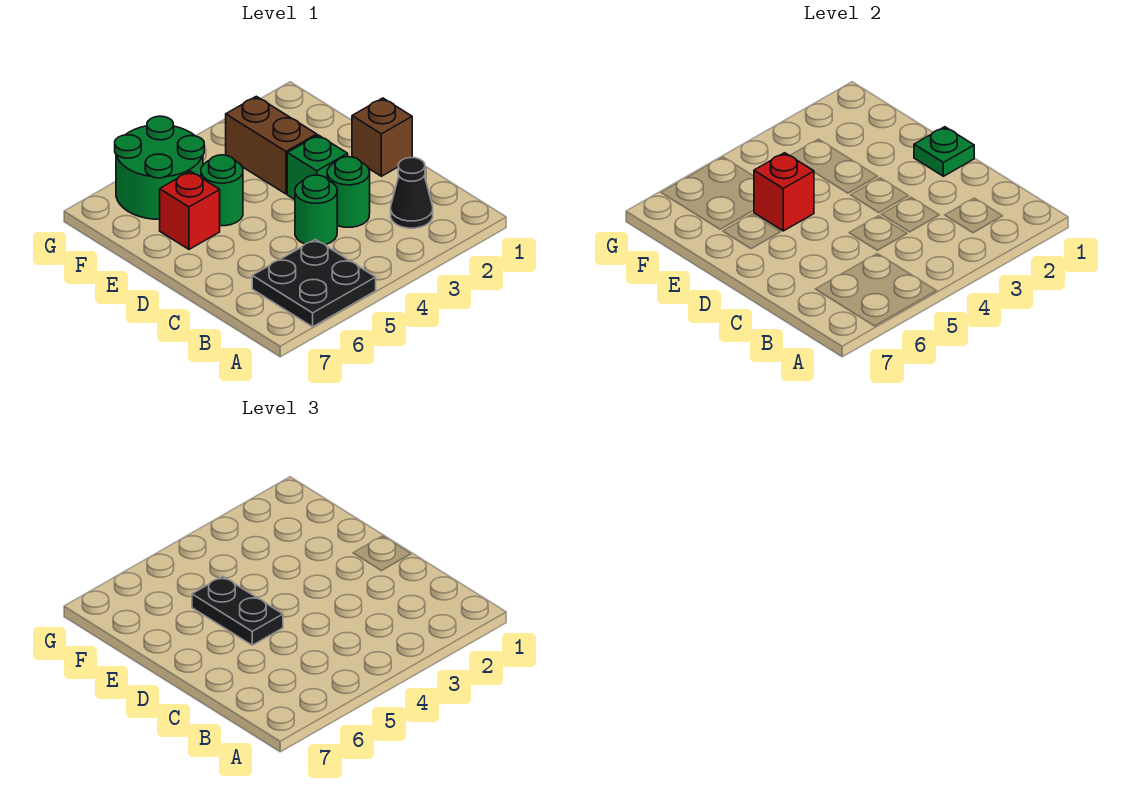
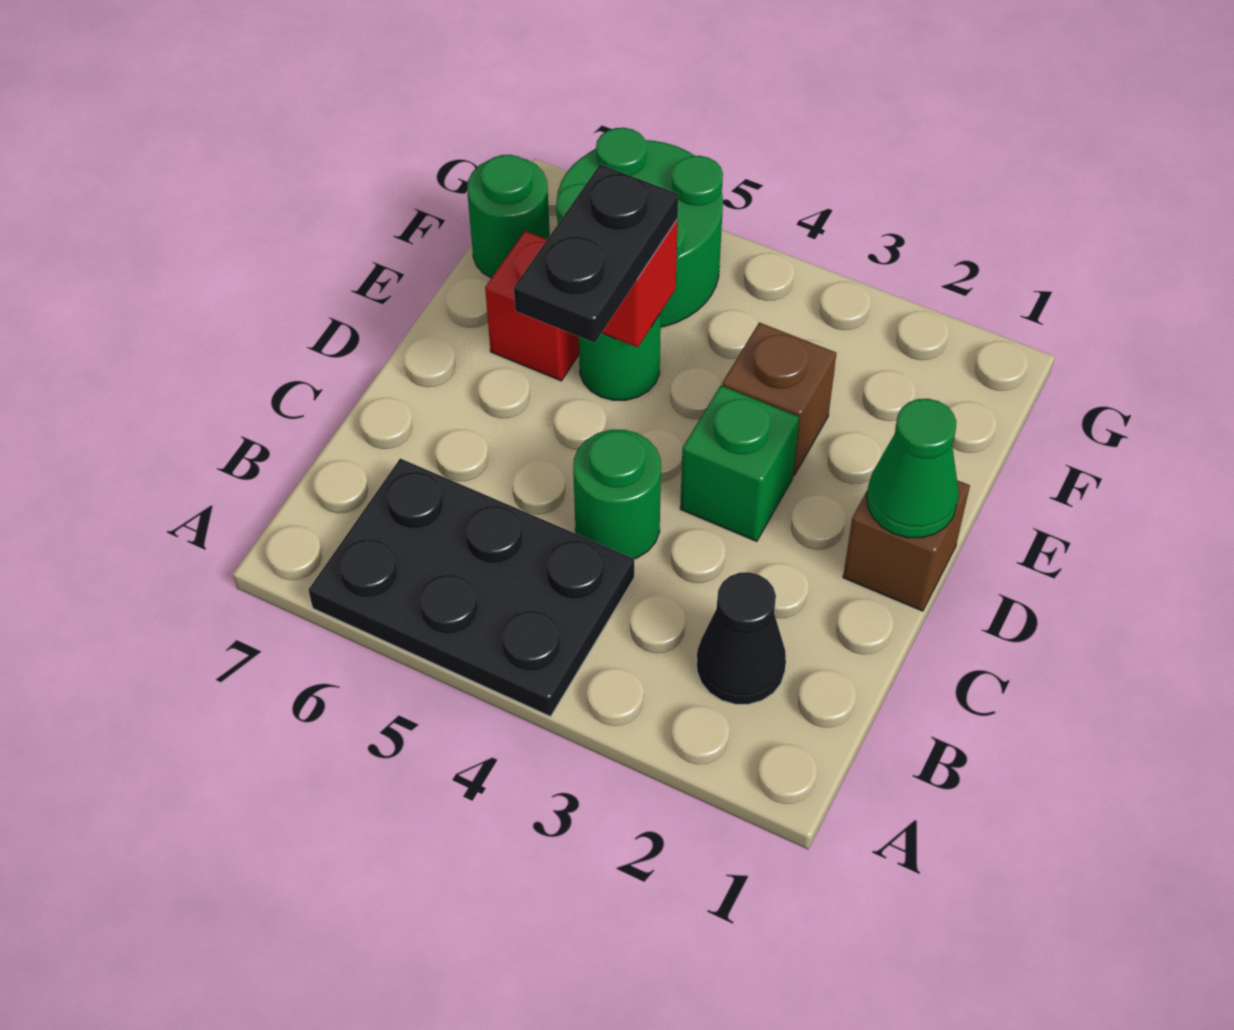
black plate A5:B6 level 1 -> black plate A4:B6 level 1
green round brick C3 level 1 -> green round brick F7 level 1
green plate D1 level 2 -> green cone D1 level 2
brown brick E3:F3 level 1 -> brown brick E3 level 1

